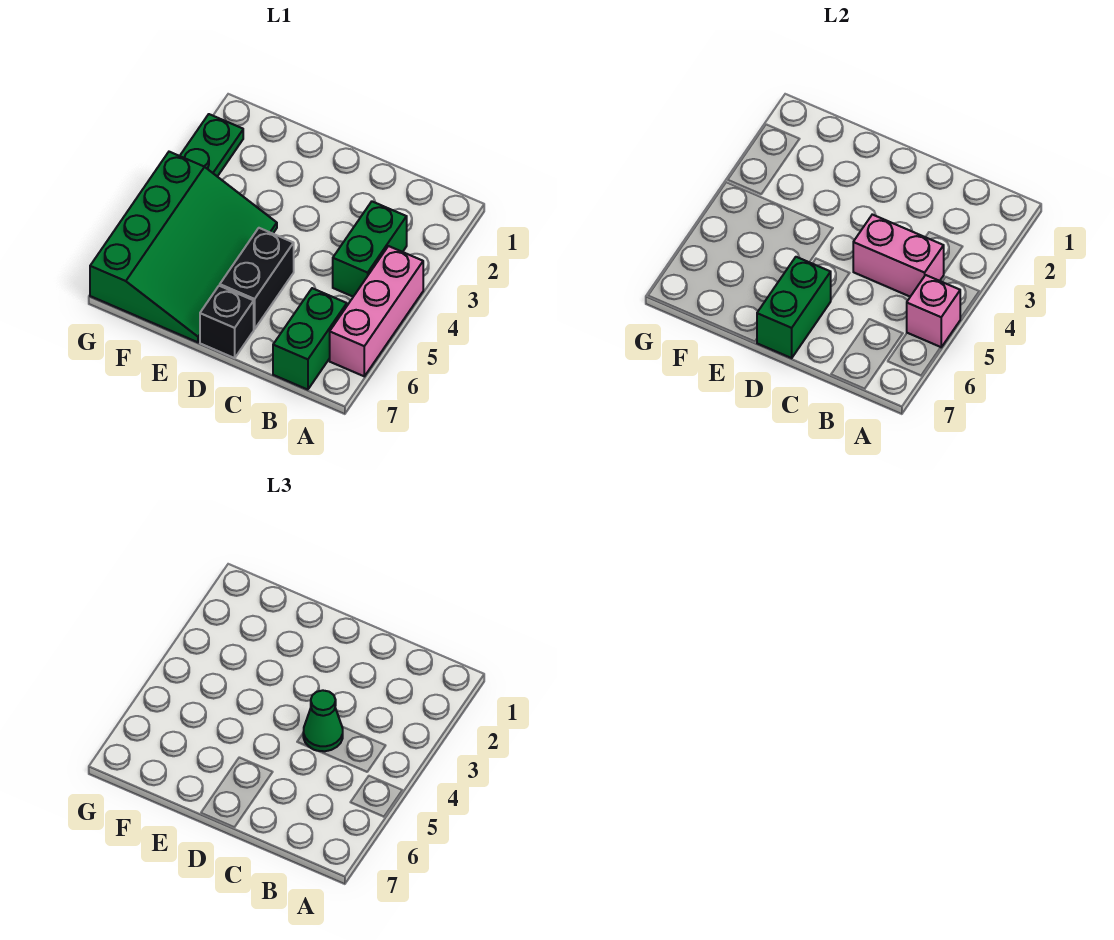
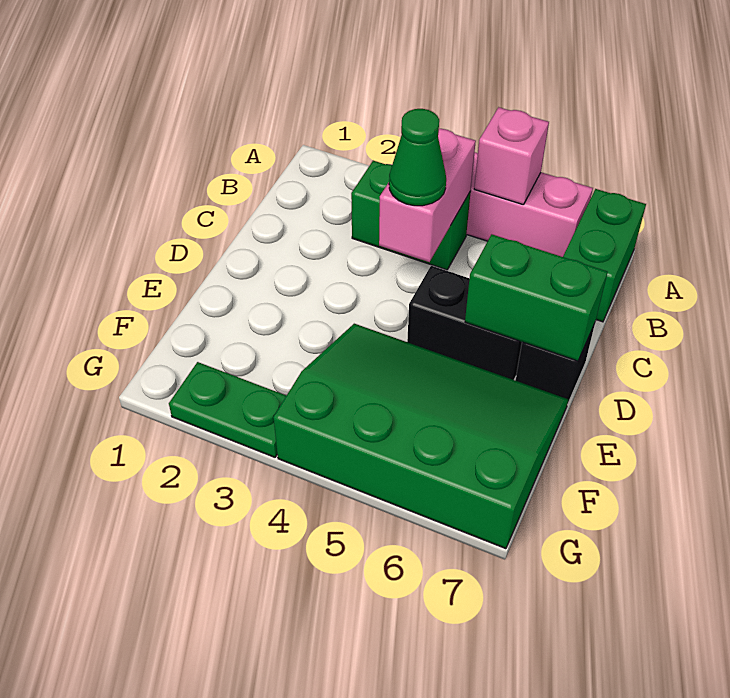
green brick B6:B7 level 1 -> green brick A7:B7 level 1

